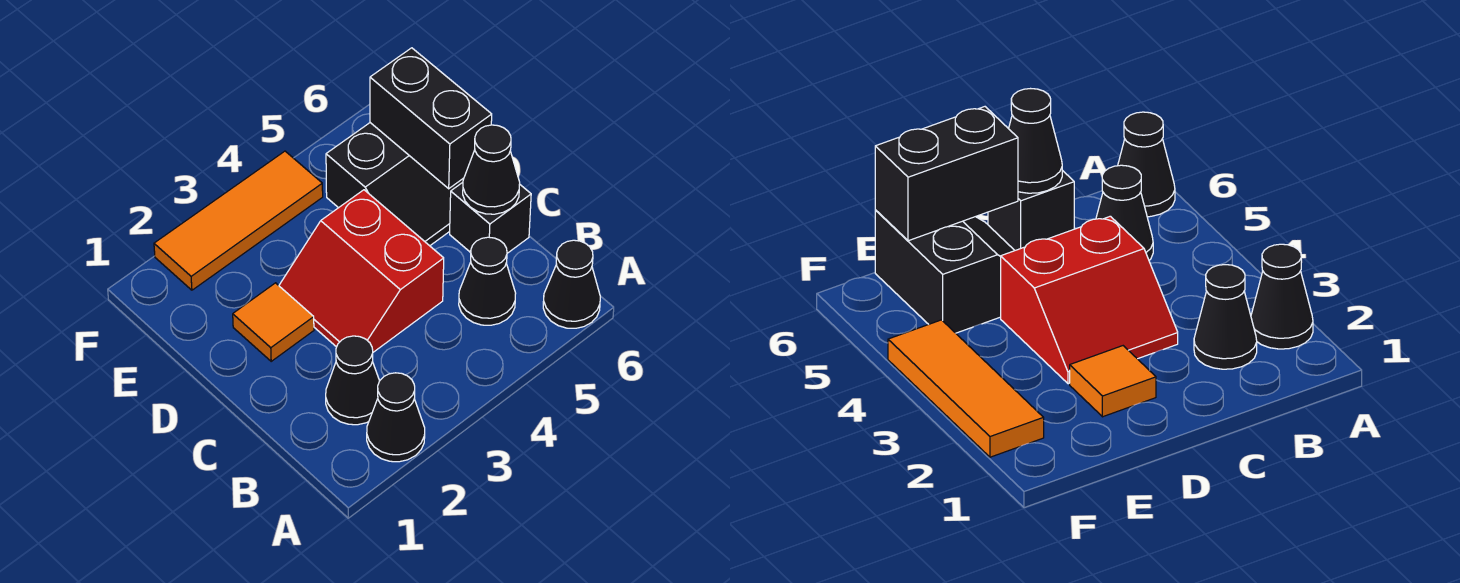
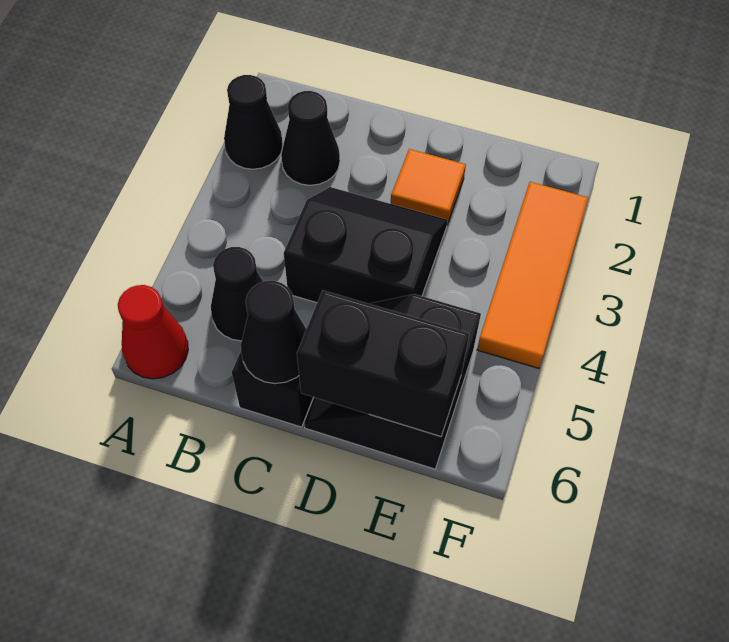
black cone A6 level 1 -> red cone A6 level 1
red slope C3:D4 level 1 top 4 -> black slope C3:D4 level 1 top 4

